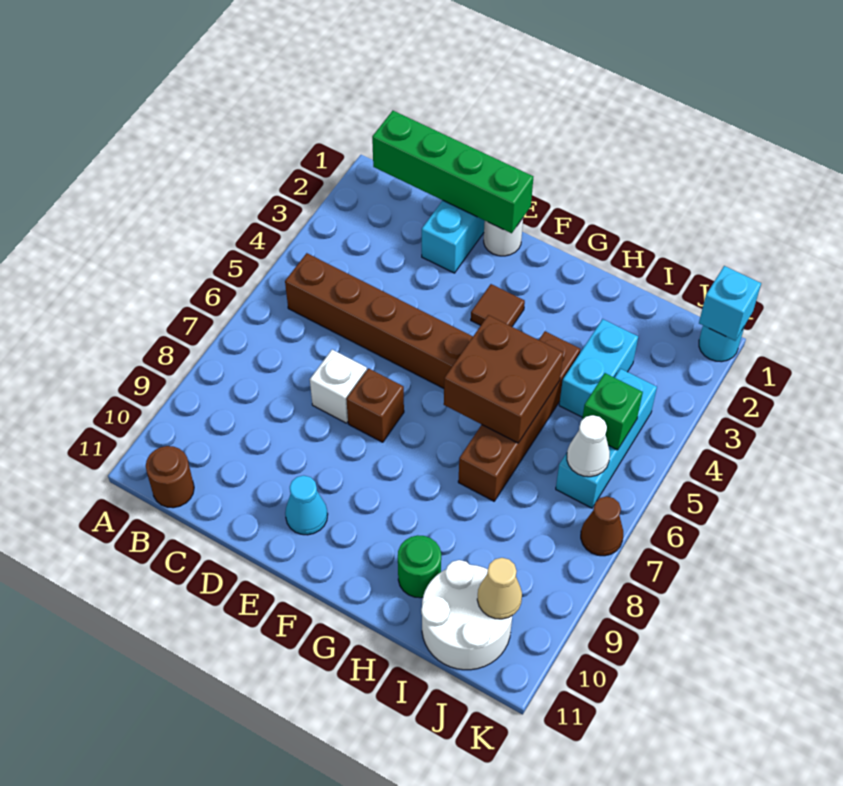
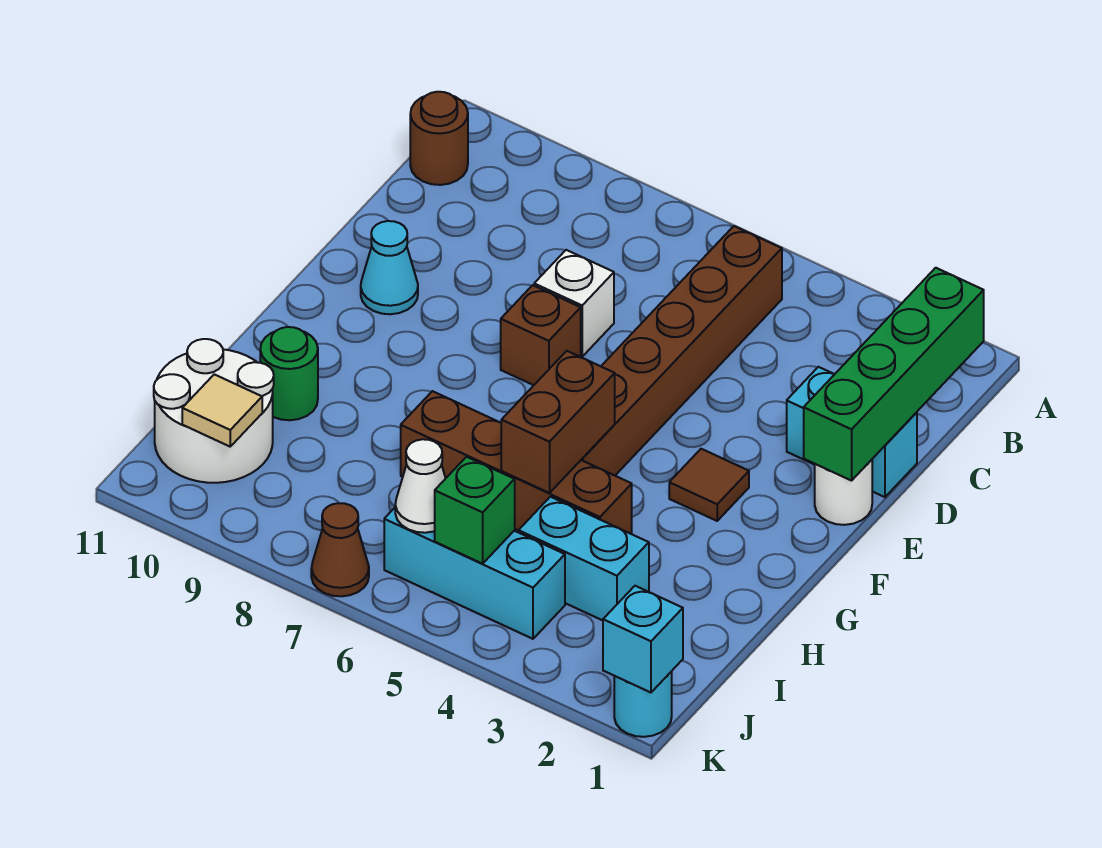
brown brick G5:H6 level 2 -> brown brick G5:H5 level 2
tan cone J10 level 2 -> tan tile J10 level 2

